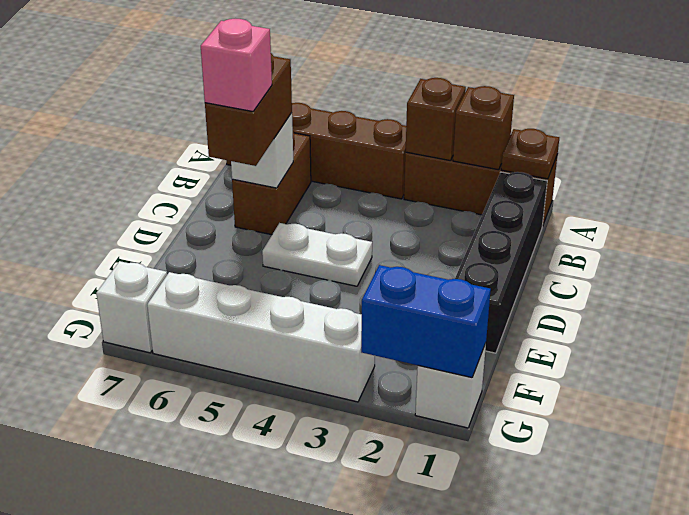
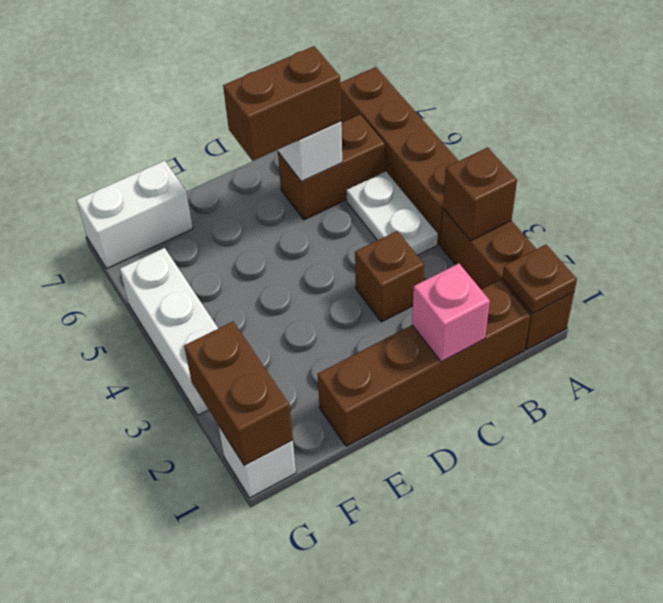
brown brick A2 level 2 -> brown brick C3 level 1
black brick B1:E1 level 1 -> brown brick B1:E1 level 1
white plate D4:D5 level 1 -> white plate B4:B5 level 1
pink brick D6 level 4 -> pink brick C1 level 2
blue brick G1:G2 level 2 -> brown brick G1:G2 level 2
white brick G3:G6 level 1 -> white brick G3:G5 level 1
white brick G7 level 1 -> white brick F7:G7 level 1

